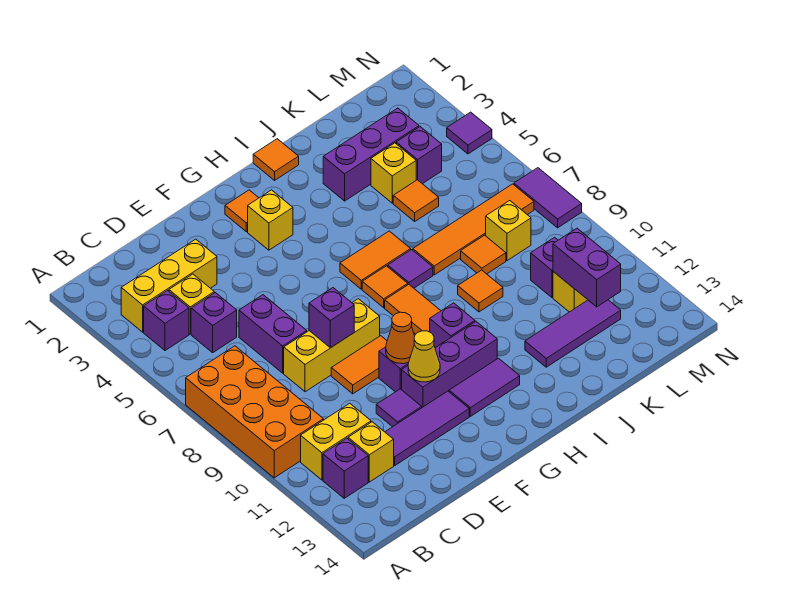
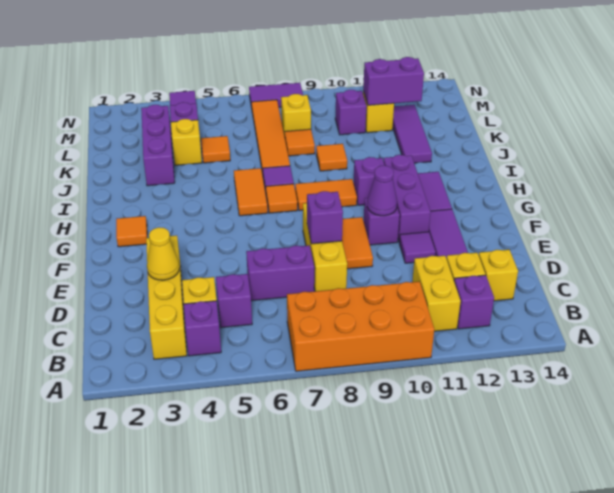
yellow brick B3:D3 level 1 -> yellow brick B3:E3 level 1
orange cone F10 level 2 -> purple cone F10 level 2
yellow cone F11 level 2 -> yellow cone D3 level 2
yellow brick G3 level 1 -> yellow brick C13 level 1
orange tile I1 level 1 -> none

